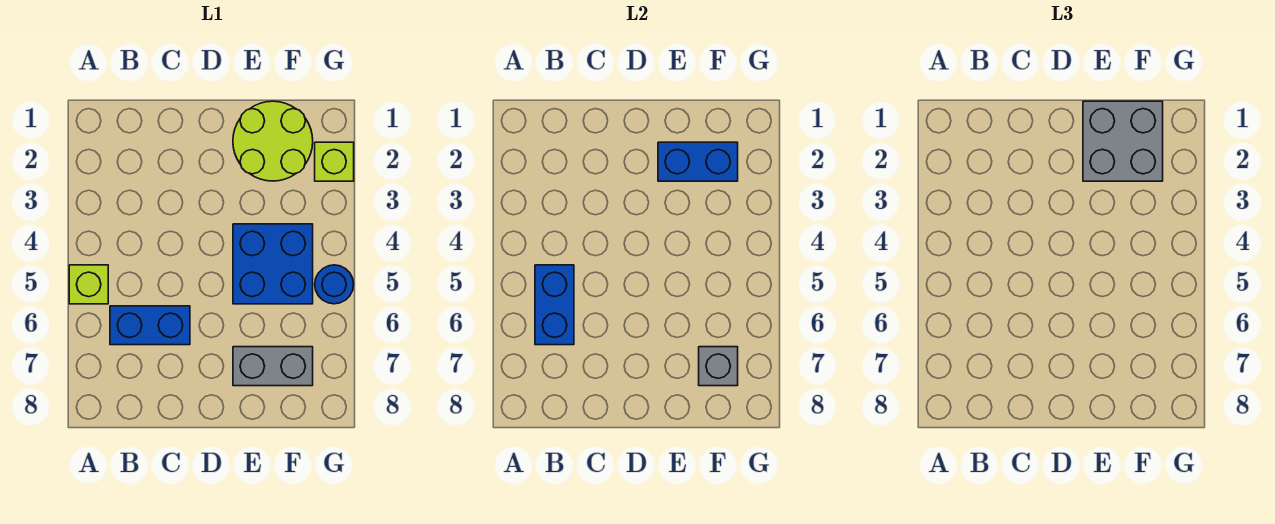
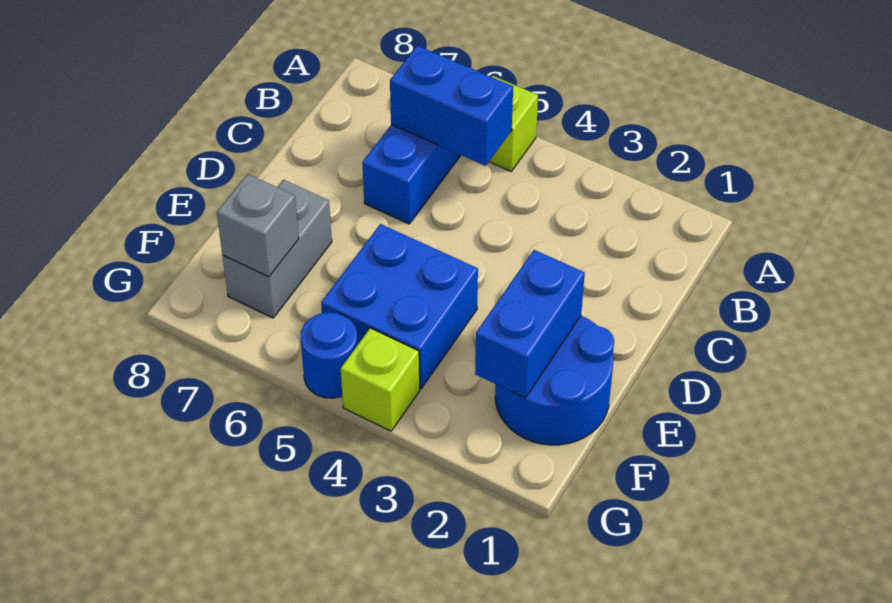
lime round brick E1:F2 level 1 -> blue round brick E1:F2 level 1
grey brick E1:F2 level 3 -> none
lime brick G2 level 1 -> lime brick G4 level 1

